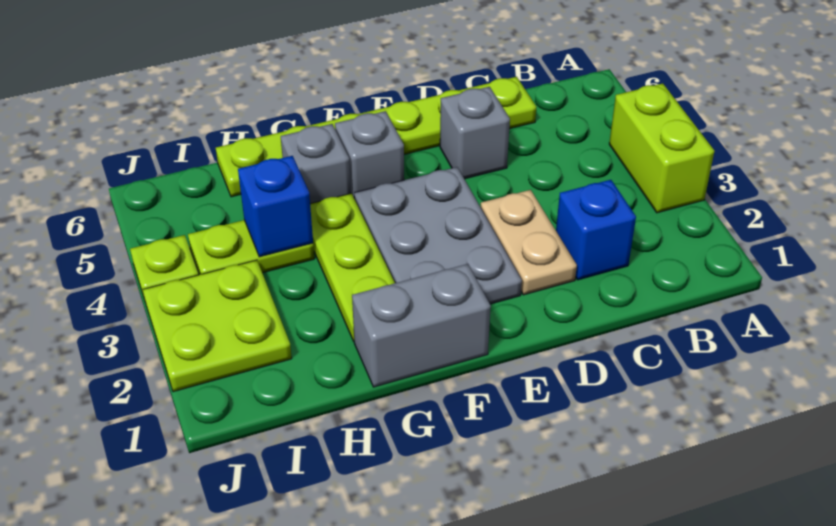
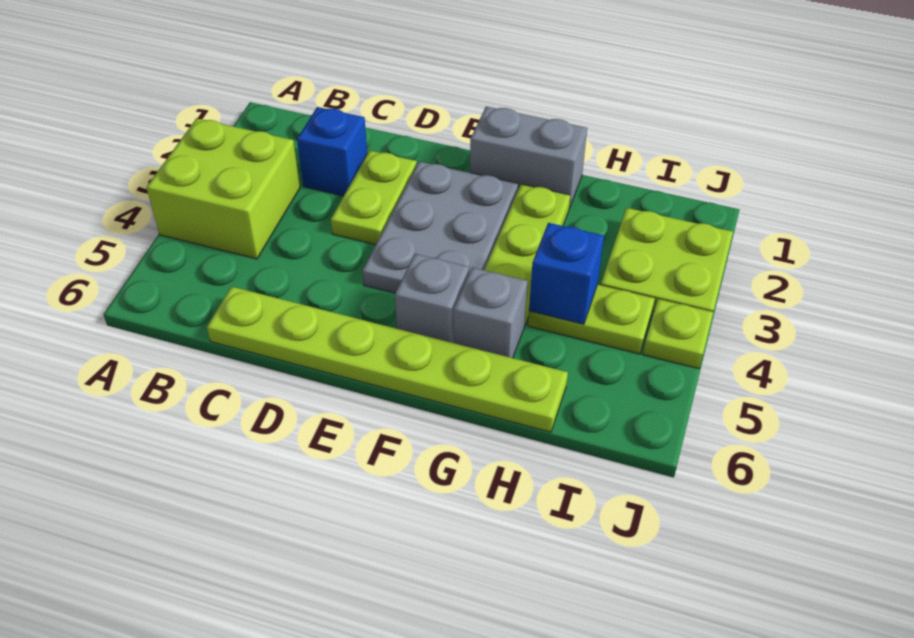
lime brick A3:A4 level 1 -> lime brick A3:B4 level 1
tan plate D2:D3 level 1 -> lime plate D2:D3 level 1
grey brick D5 level 1 -> none

